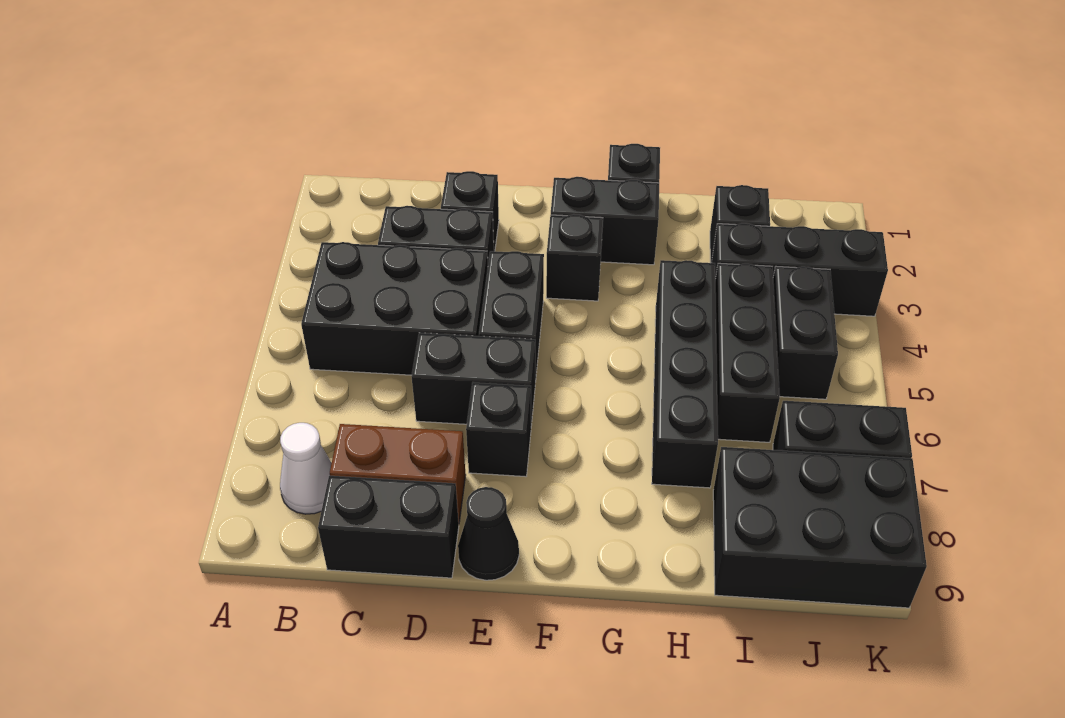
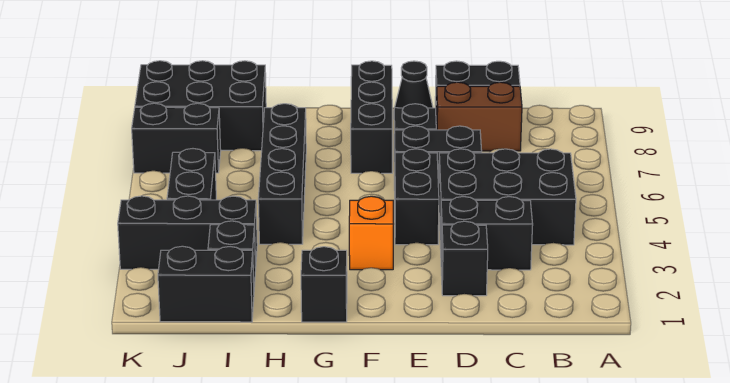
white cone B8 level 1 -> none
black brick F2:G2 level 1 -> black brick I1:J1 level 1
black brick F3 level 1 -> orange brick F3 level 1
black brick I4:I6 level 1 -> black brick F7:F9 level 1

